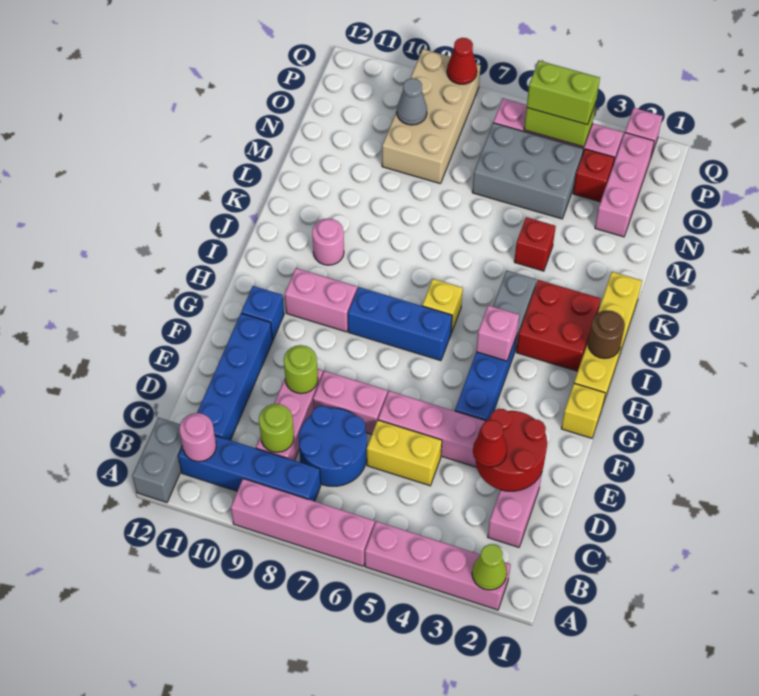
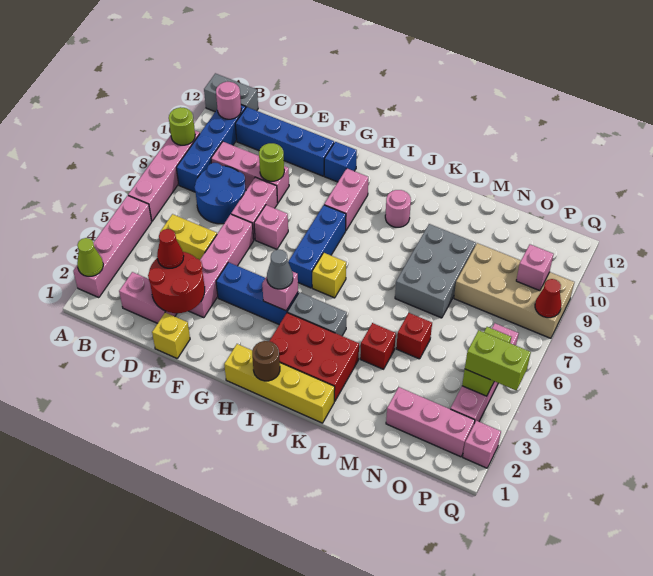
lime round brick C9 level 2 -> lime round brick A9 level 2
yellow brick D5:D6 level 1 -> yellow brick C5:D5 level 1
none -> pink brick F7 level 1
yellow brick G1 level 1 -> yellow brick E1 level 1
red brick I2:J3 level 1 -> red brick I2:K3 level 1
grey brick N4:O6 level 1 -> grey brick L7:M9 level 1
red brick O3 level 1 -> red brick M5 level 1
grey cone O9 level 2 -> grey cone H4 level 3
lime brick P4:P5 level 3 -> lime brick P4:Q4 level 3
none -> pink brick P9 level 2

